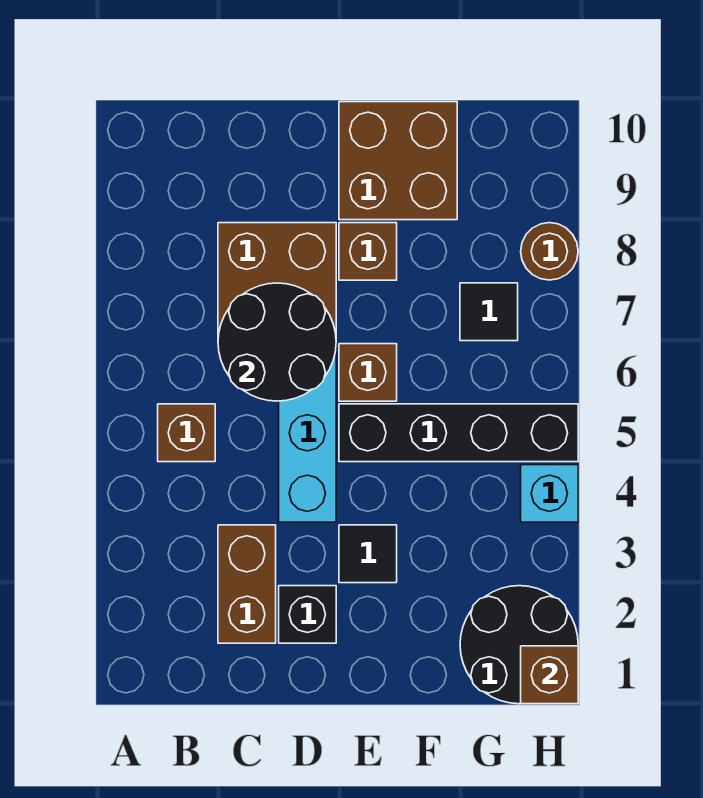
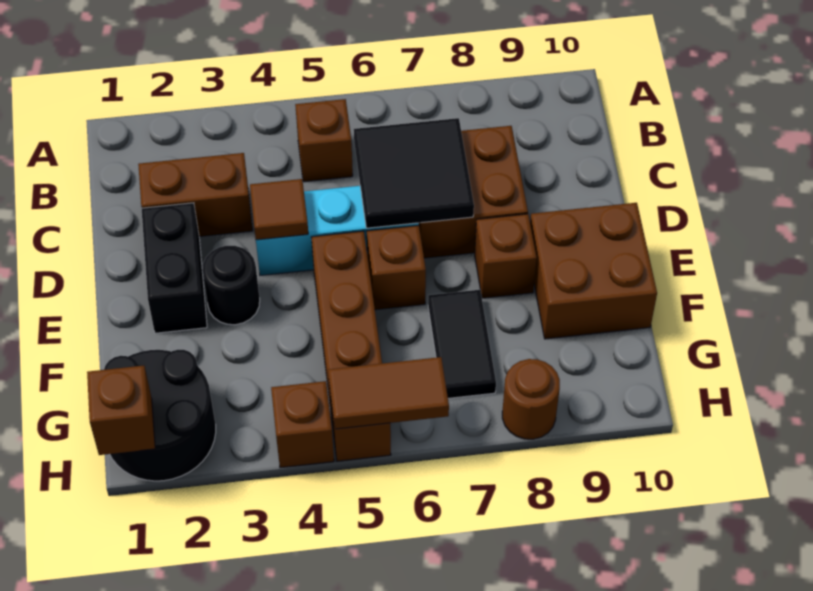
black round brick C6:D7 level 2 -> black tile C6:D7 level 2
black brick D2 level 1 -> black brick D2:E2 level 1
none -> brown tile D4 level 2
black tile E3 level 1 -> black round brick E3 level 1
black brick E5:H5 level 1 -> brown brick E5:H5 level 1
black tile G7 level 1 -> black tile F7:G7 level 1
cyan brick H4 level 1 -> brown brick H4 level 1
none -> brown tile H5:H6 level 2

